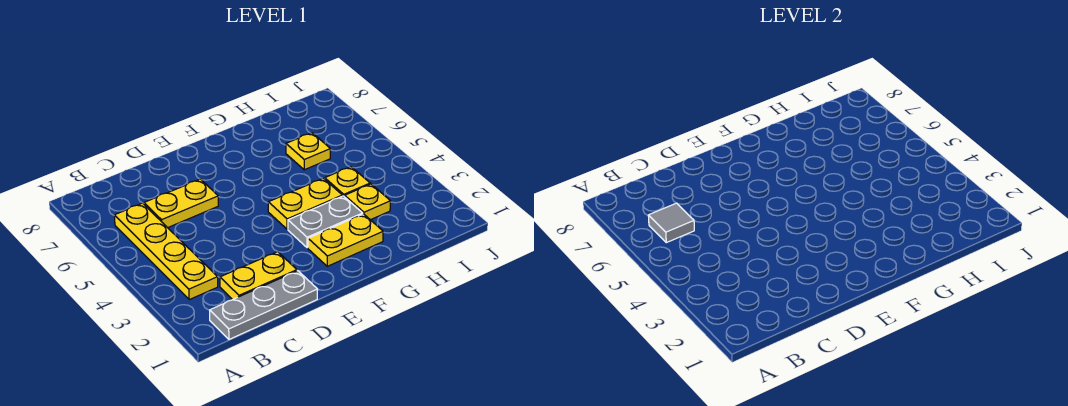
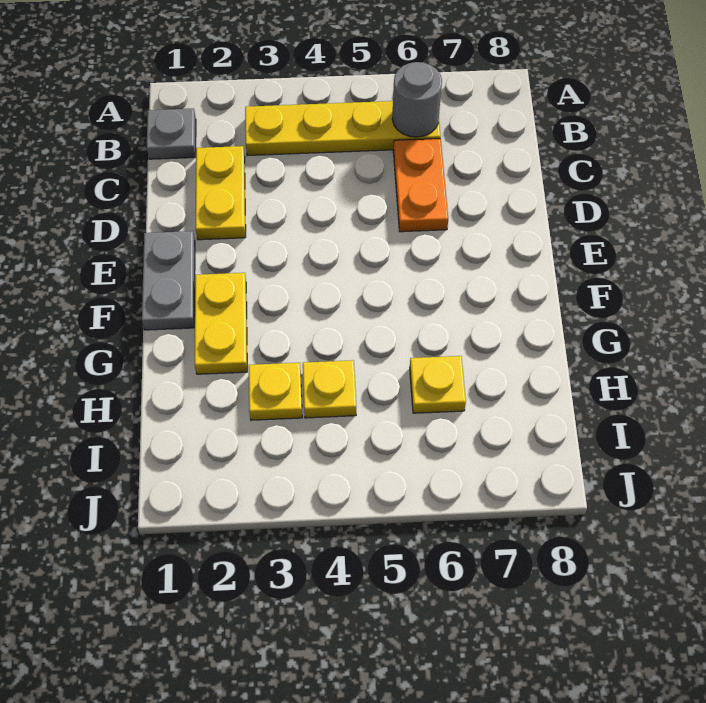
grey plate B1:D1 level 1 -> grey plate B1 level 1
grey tile B6 level 2 -> grey round brick B6 level 2
yellow plate C6:D6 level 1 -> orange plate C6:D6 level 1
grey plate F3:G3 level 1 -> grey plate E1:F1 level 1
yellow plate F4:G4 level 1 -> none

